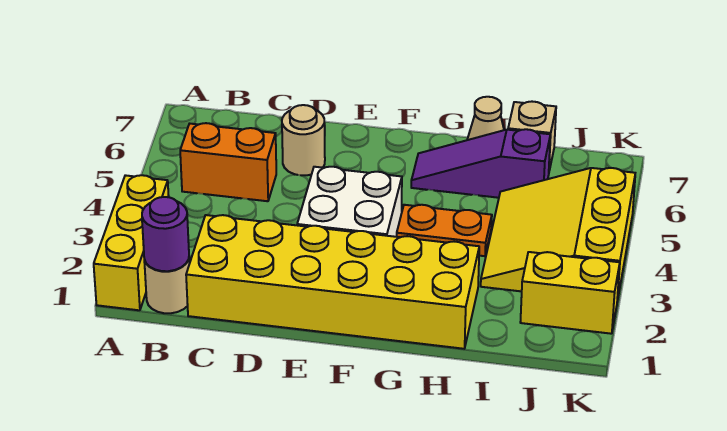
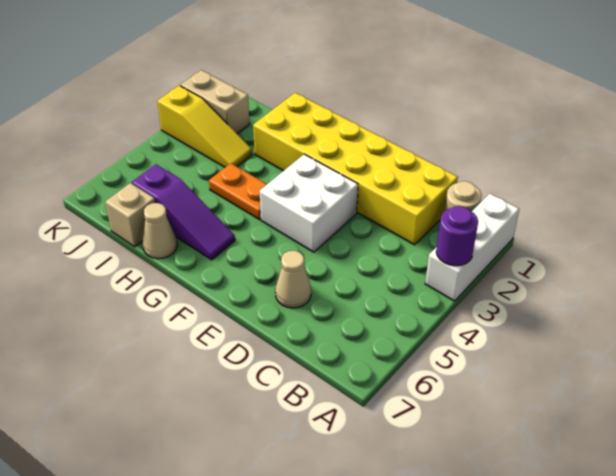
yellow brick A1:A3 level 1 -> white brick A1:A3 level 1
purple round brick B1 level 2 -> purple round brick A3 level 2
orange brick B5:C5 level 1 -> none
tan round brick D6 level 1 -> tan cone D6 level 1
yellow slope I3:K5 level 1 top K -> yellow slope I3:K3 level 1 top K
yellow brick J2:K2 level 1 -> tan brick J2:K2 level 1

